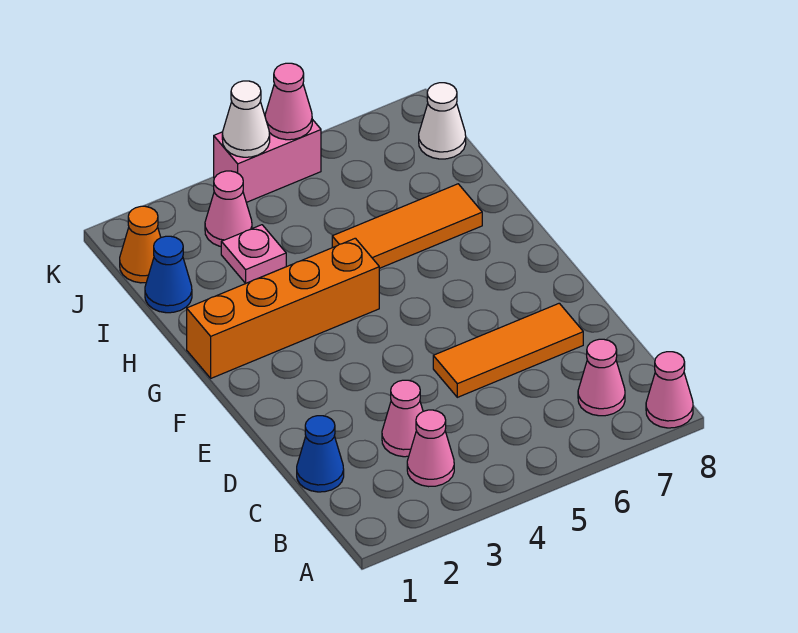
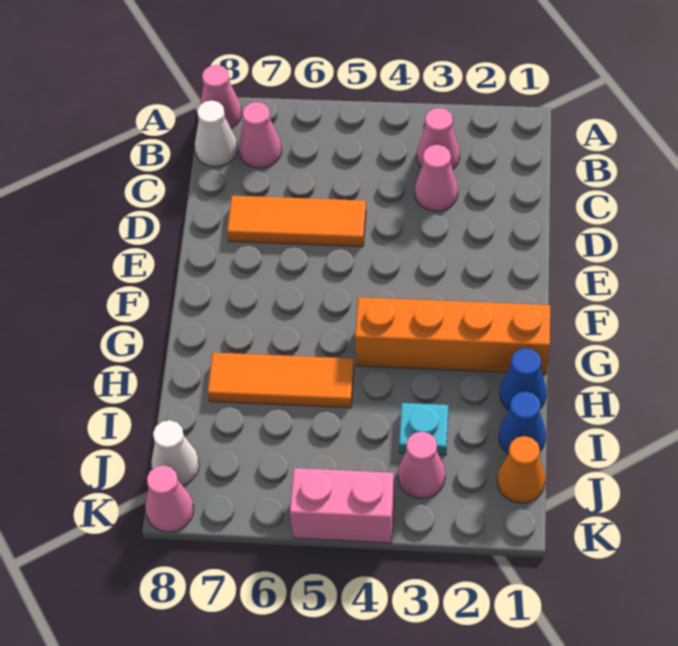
blue cone C1 level 1 -> blue cone H1 level 1
pink plate I3 level 1 -> cyan plate I3 level 1
white cone K4 level 2 -> white cone B8 level 1
pink cone K5 level 2 -> pink cone K8 level 1

